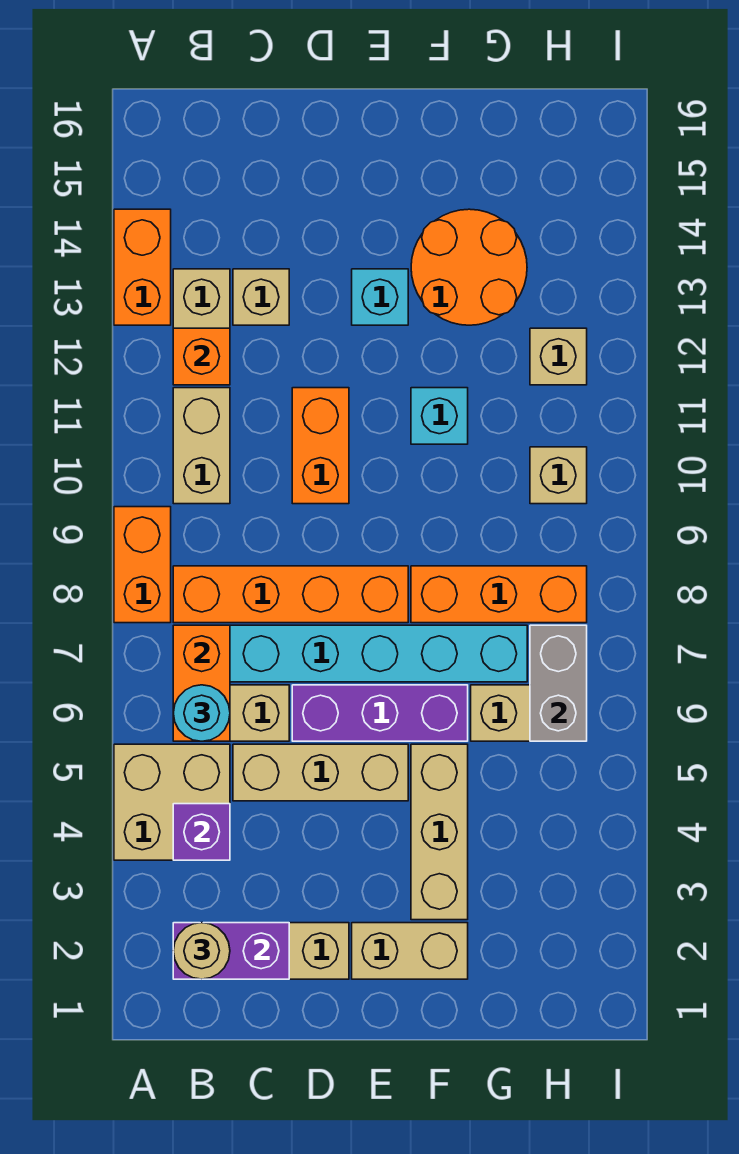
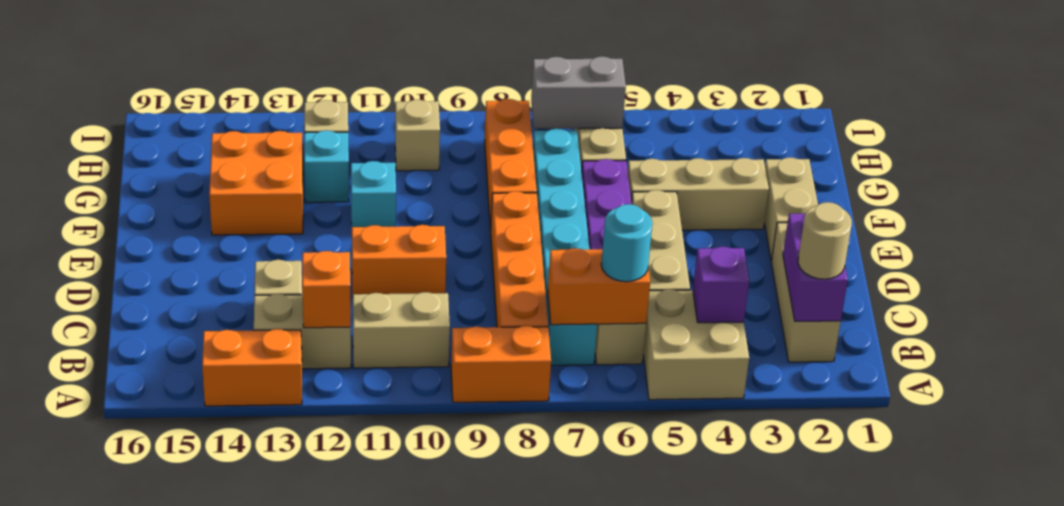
cyan brick E13 level 1 -> cyan brick G12 level 1
orange round brick F13:G14 level 1 -> orange brick F13:G14 level 1

